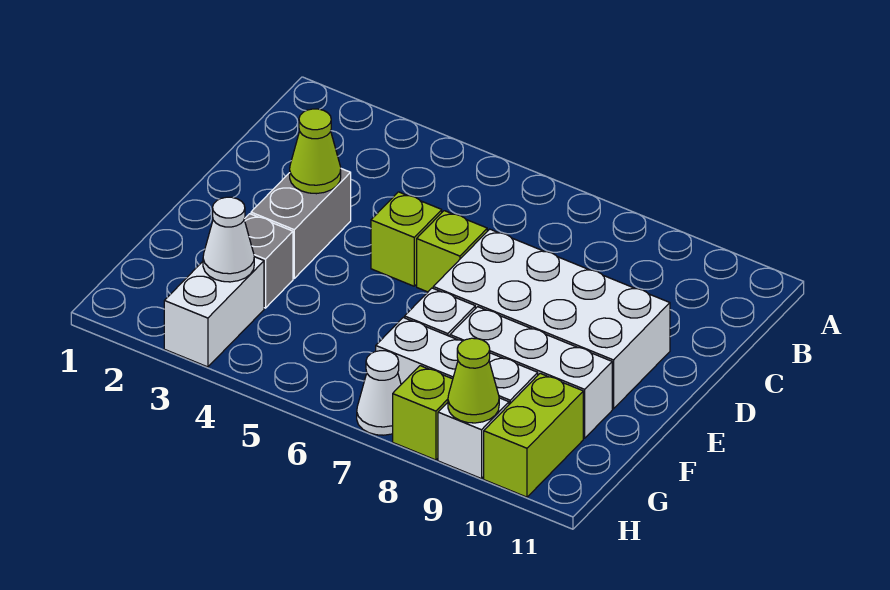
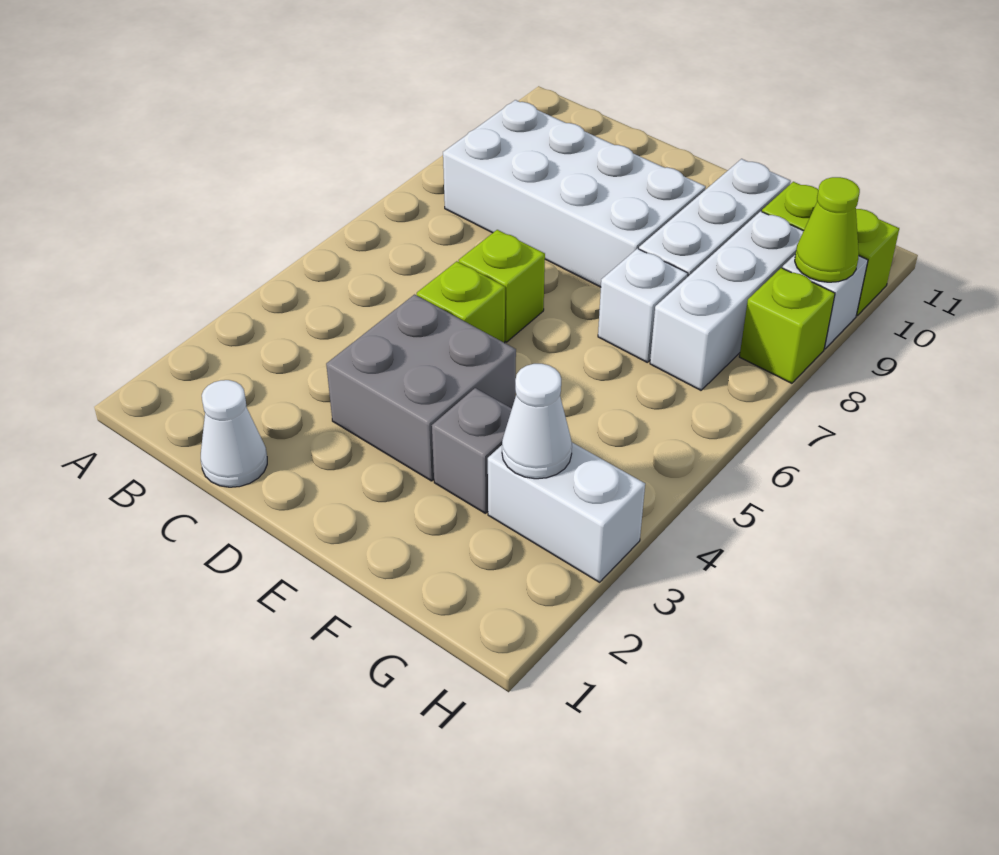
grey brick D3:E3 level 1 -> grey brick D3:E4 level 1
lime cone D3 level 2 -> none
white brick D7:E10 level 1 -> white brick B8:E9 level 1
white cone H7 level 1 -> white cone C1 level 1

